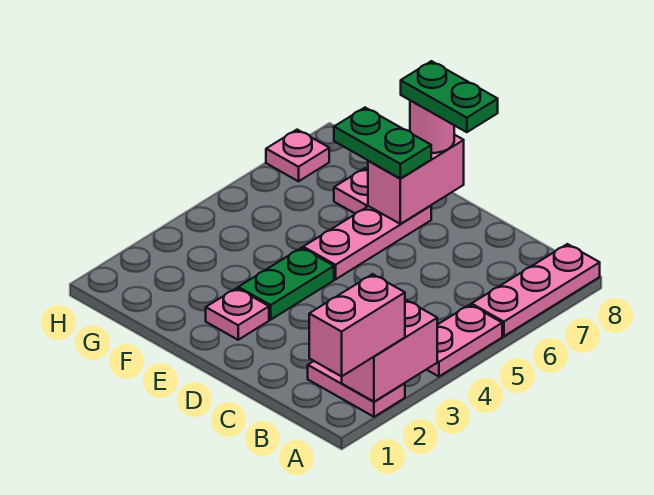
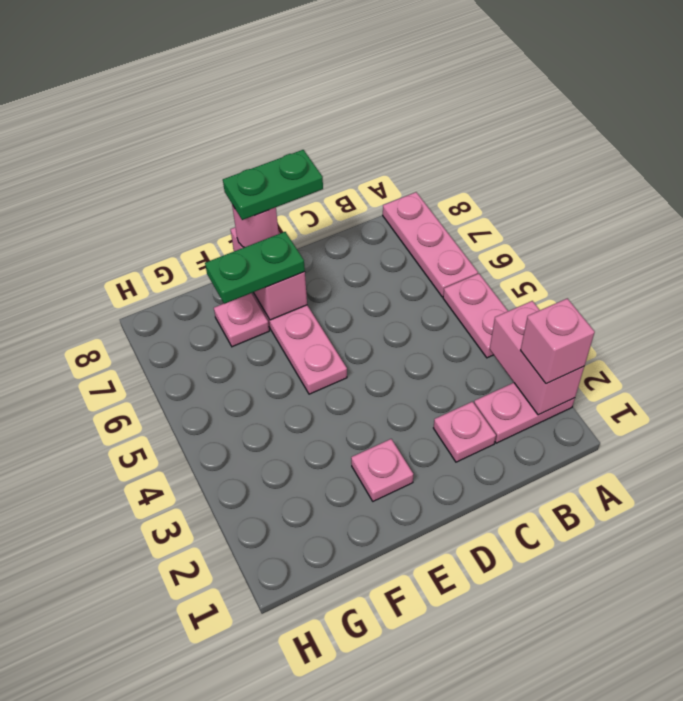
pink brick A1:A2 level 3 -> pink brick A2 level 3
green plate E3:E4 level 1 -> none
pink plate H7 level 1 -> pink plate C2 level 1

